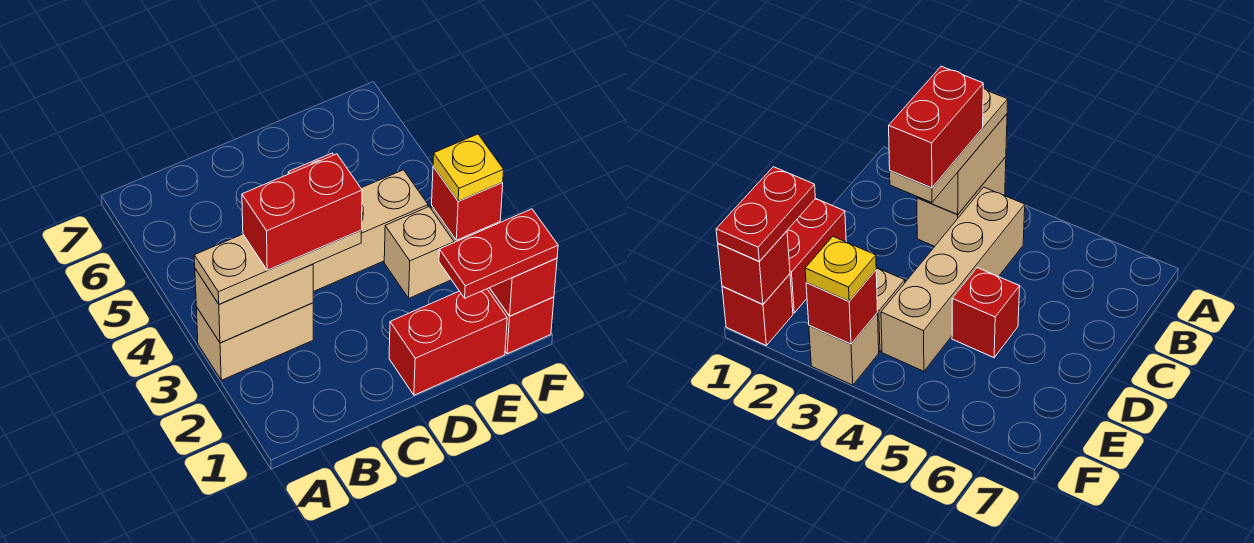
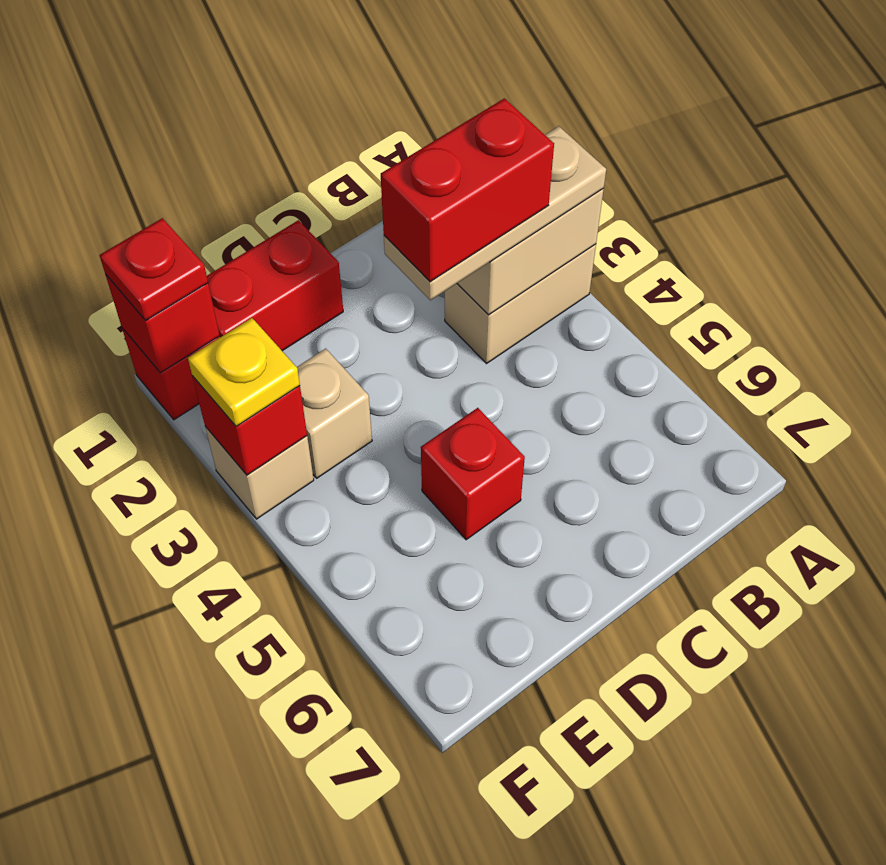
tan brick B4:E4 level 1 -> none
red plate E1:F1 level 3 -> red plate F1 level 3

